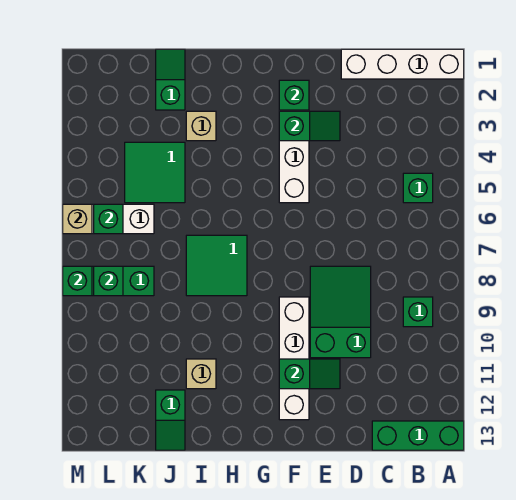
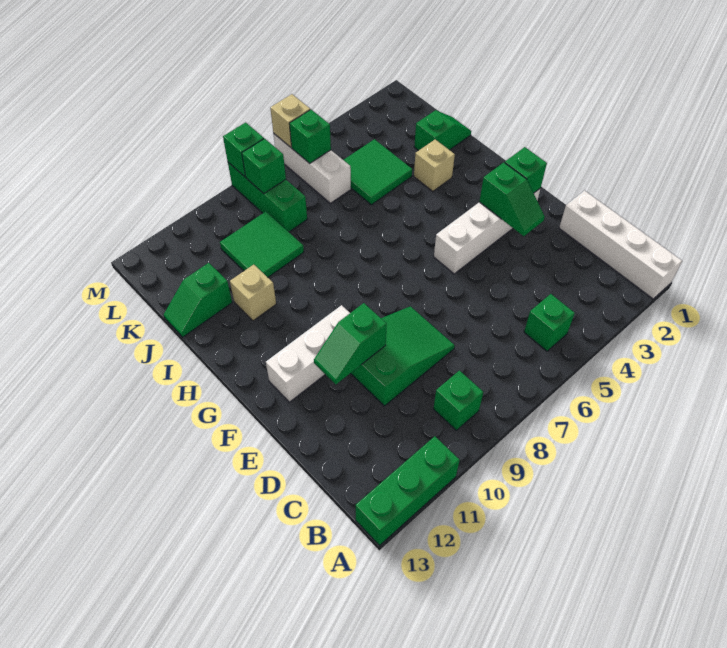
green brick A13:C13 level 1 -> green brick A11:A13 level 1
green slope E11:F11 level 2 top F -> green slope E10:E11 level 2 top 10
white brick F9:F12 level 1 -> white brick F10:F12 level 1
green tile H7:I8 level 1 -> green tile J9:K10 level 1

